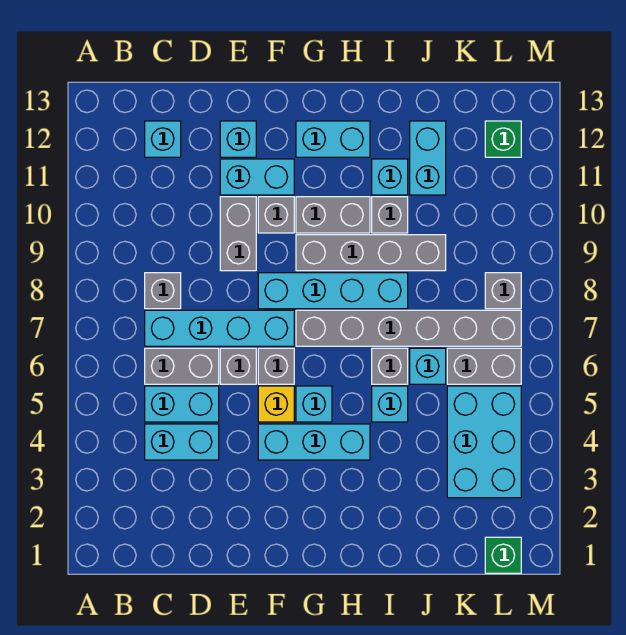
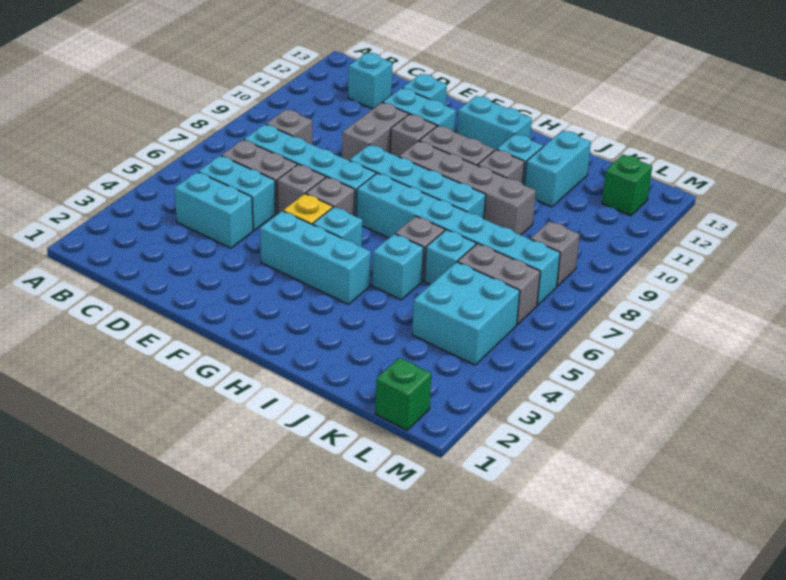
grey brick G7:L7 level 1 -> cyan brick G7:L7 level 1
cyan brick K3:L5 level 1 -> cyan brick K4:L5 level 1

